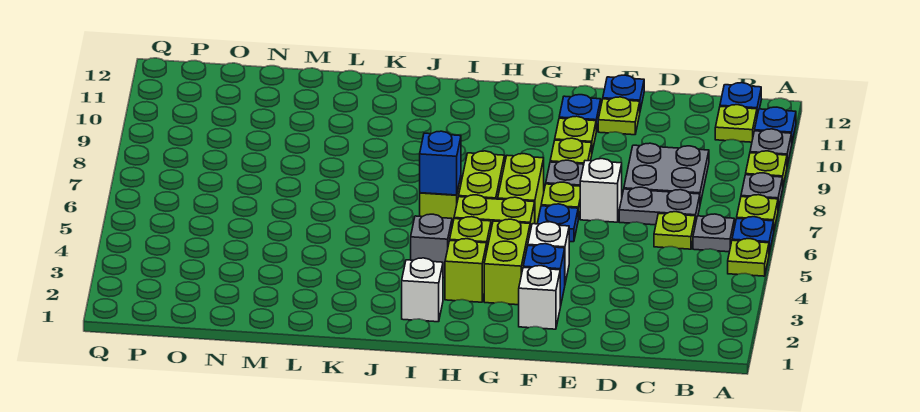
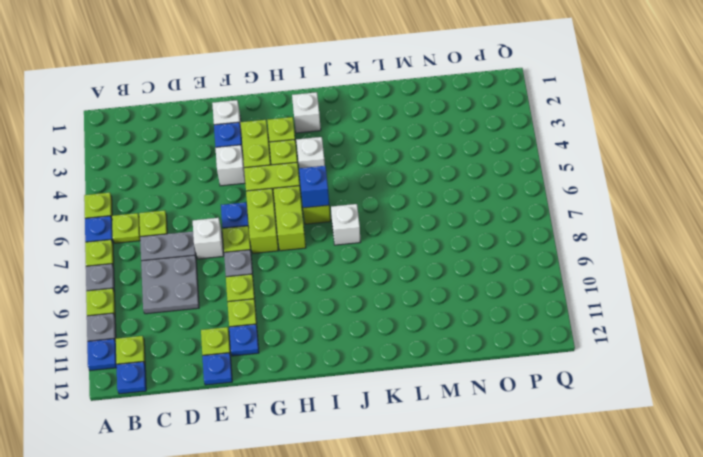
grey plate B6 level 1 -> lime plate B6 level 1
grey brick I4 level 1 -> white brick I4 level 1
none -> white brick J7 level 1

